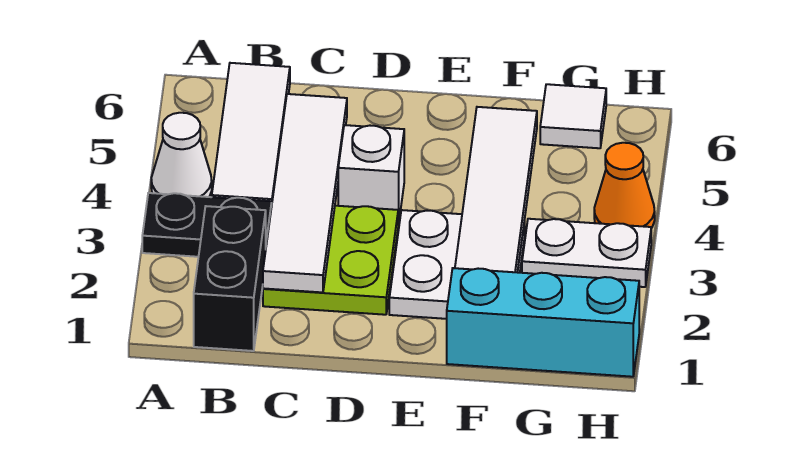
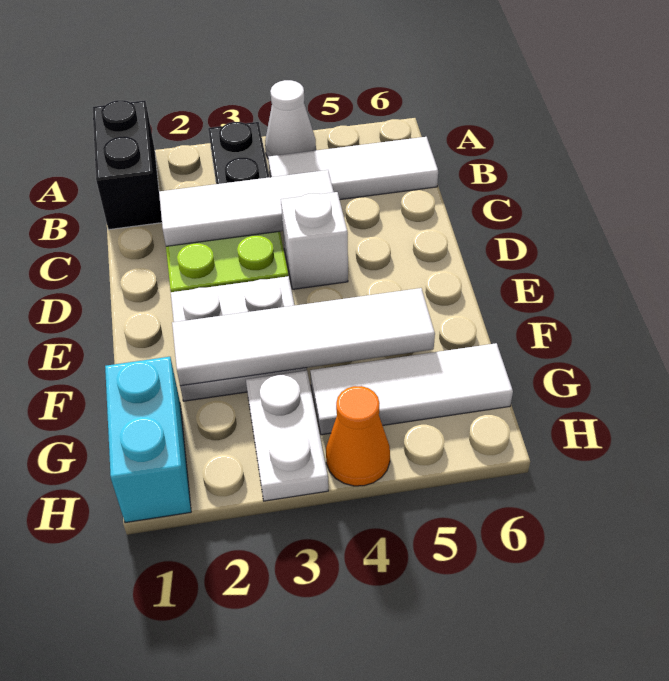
black brick B1:B2 level 1 -> black brick A1:B1 level 1
white tile C2:C5 level 2 -> white tile C2:C4 level 2
cyan brick F1:H1 level 1 -> cyan brick G1:H1 level 1
white tile G6 level 1 -> white tile G4:G6 level 1

